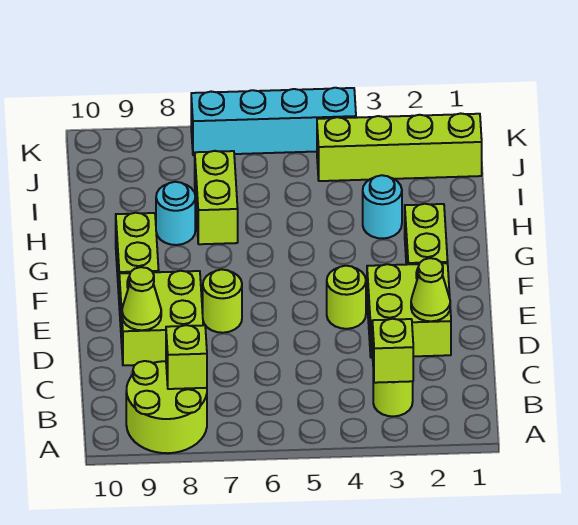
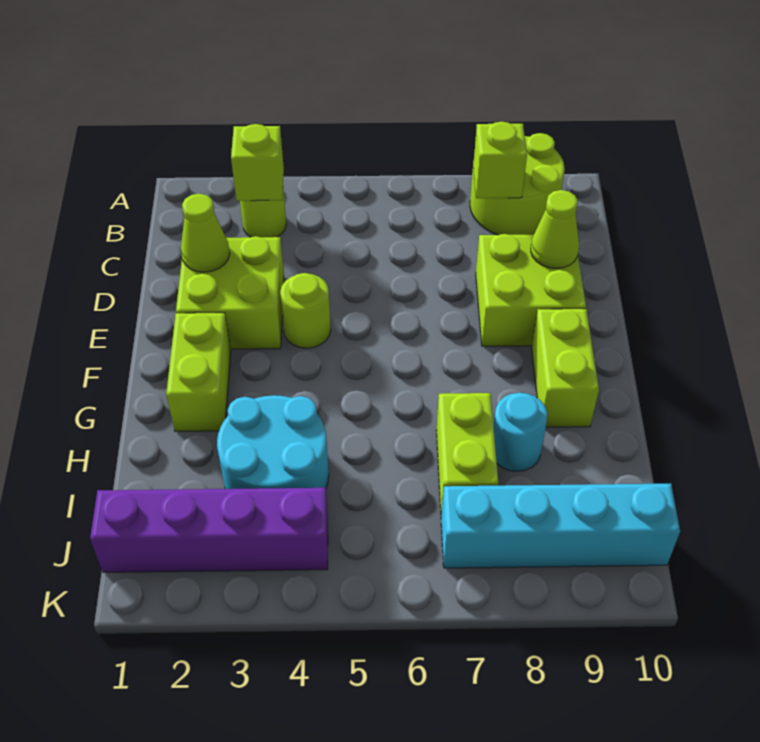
lime round brick E7 level 1 -> none
cyan round brick H3 level 1 -> cyan round brick H3:I4 level 1
lime brick J1:J4 level 1 -> purple brick J1:J4 level 1
cyan brick K4:K7 level 1 -> cyan brick J7:J10 level 1

